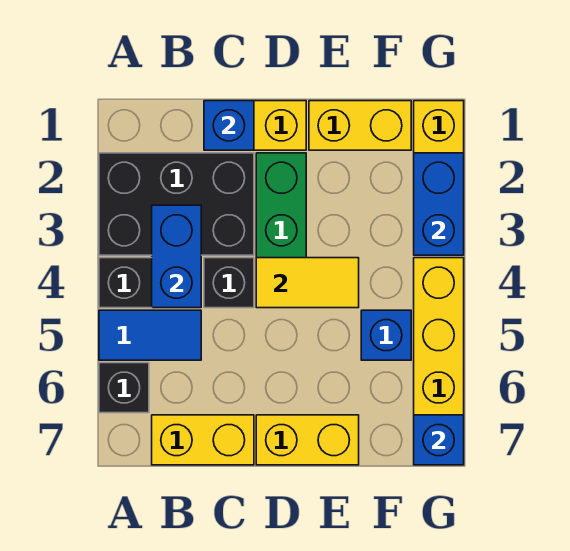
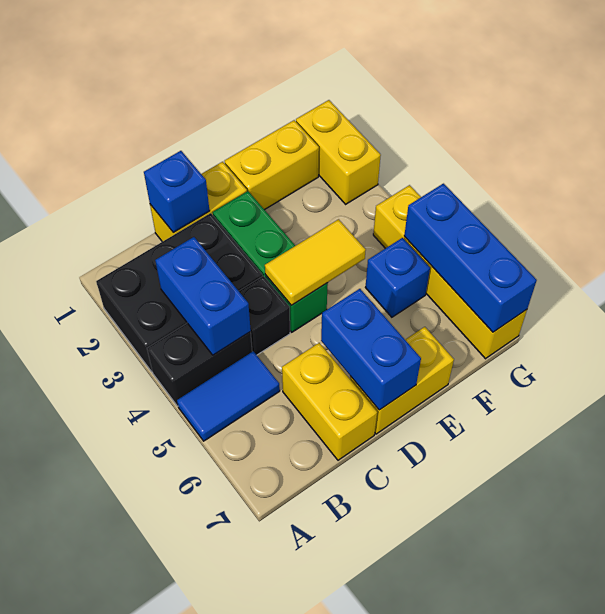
black brick A6 level 1 -> none
yellow brick B7:C7 level 1 -> yellow brick C6:C7 level 1
blue brick G2:G3 level 2 -> blue brick D6:D7 level 2
blue brick G7 level 2 -> blue brick G5:G7 level 2

